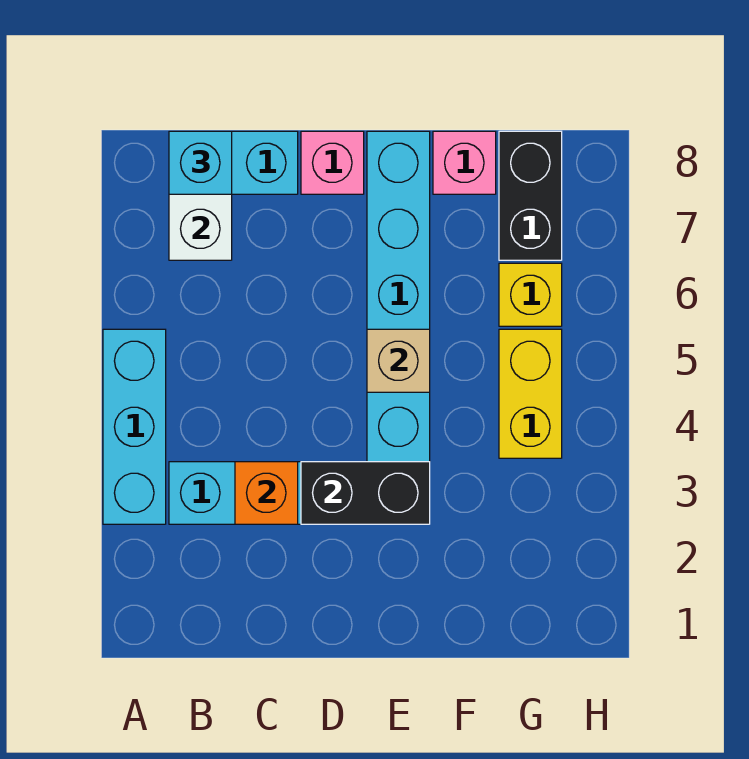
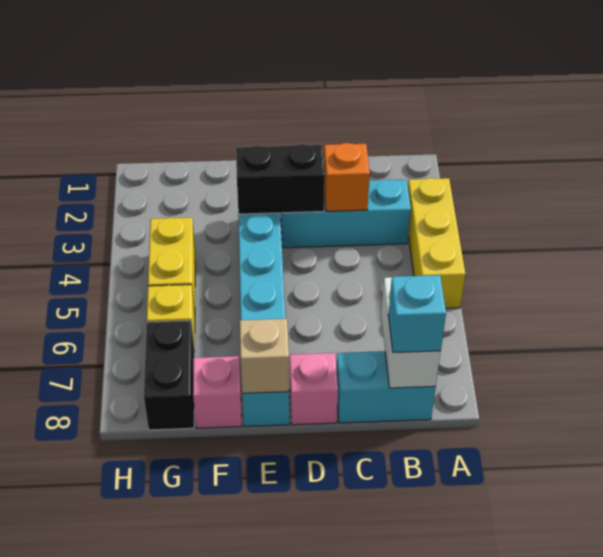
cyan brick A3:A5 level 1 -> yellow brick A3:A5 level 1
tan brick E5 level 2 -> tan brick E8 level 2

